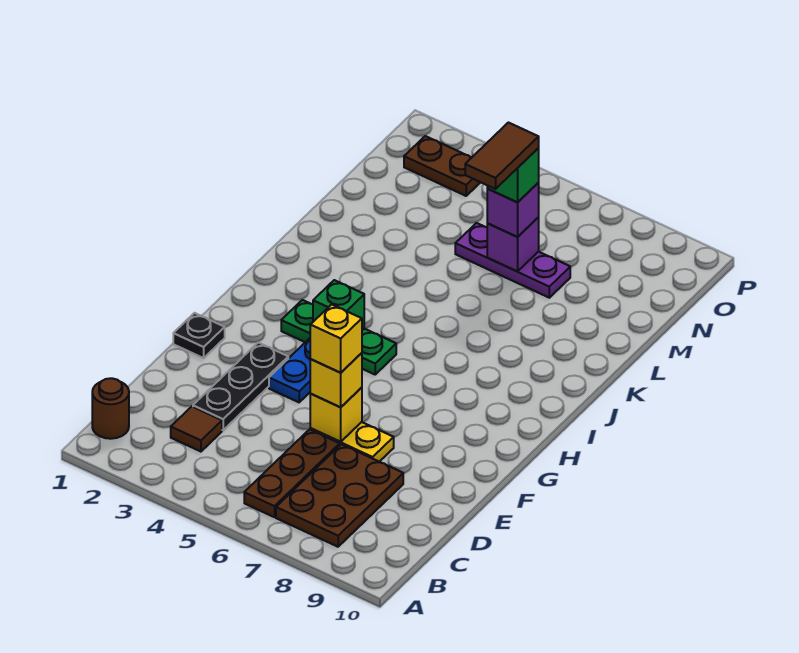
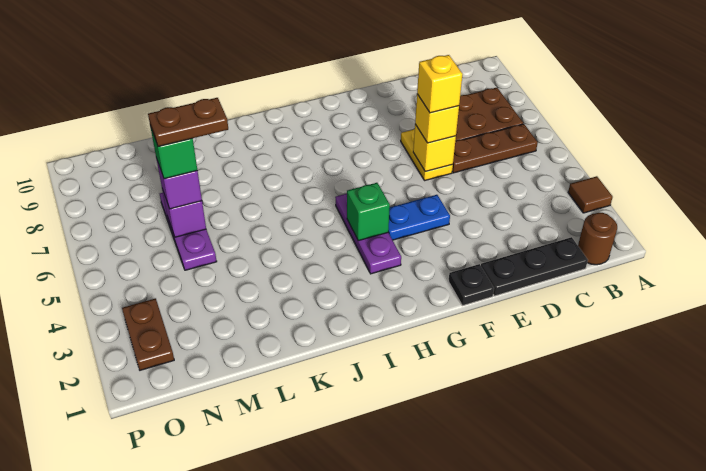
brown tile C3 level 1 -> brown tile A3 level 1
black plate D3:F3 level 1 -> black plate C1:E1 level 1
green plate H3:H5 level 1 -> purple plate H3:H5 level 1
brown tile L6:M6 level 5 -> brown plate L6:M6 level 5

